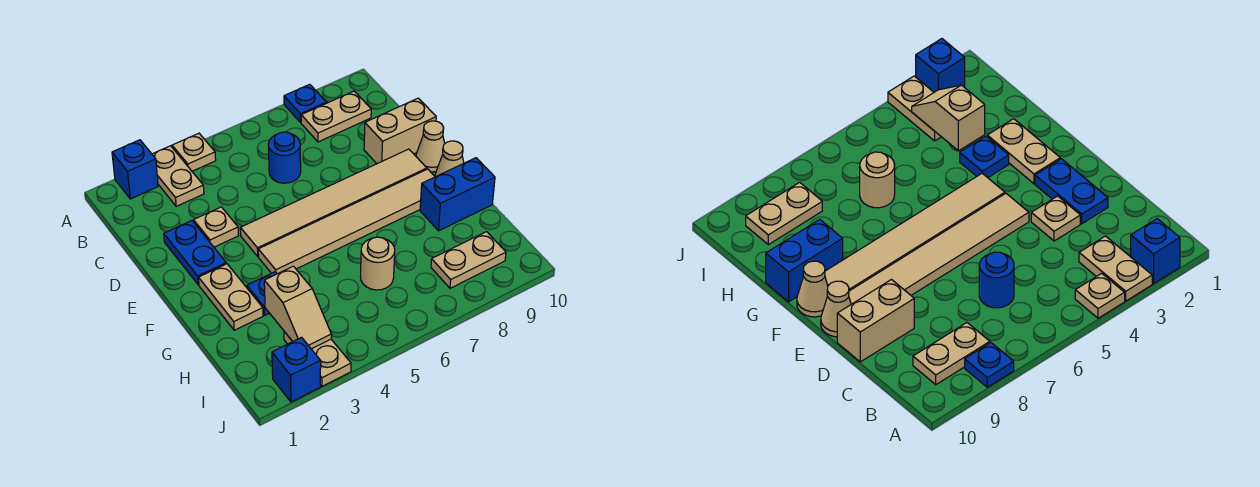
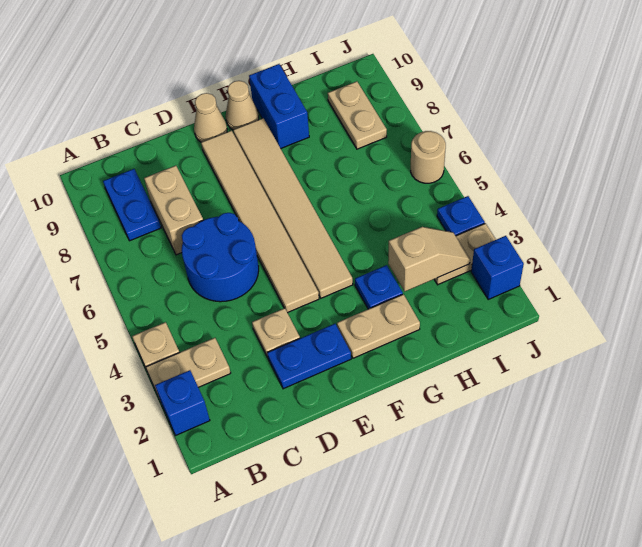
blue plate A8 level 1 -> blue plate J4 level 1
tan plate B8:B9 level 1 -> blue plate B8:B9 level 1
blue round brick C6 level 1 -> blue round brick C5:D6 level 1
tan brick D9:D10 level 1 -> tan brick C7:C8 level 1
tan round brick H6 level 1 -> tan round brick J6 level 1

